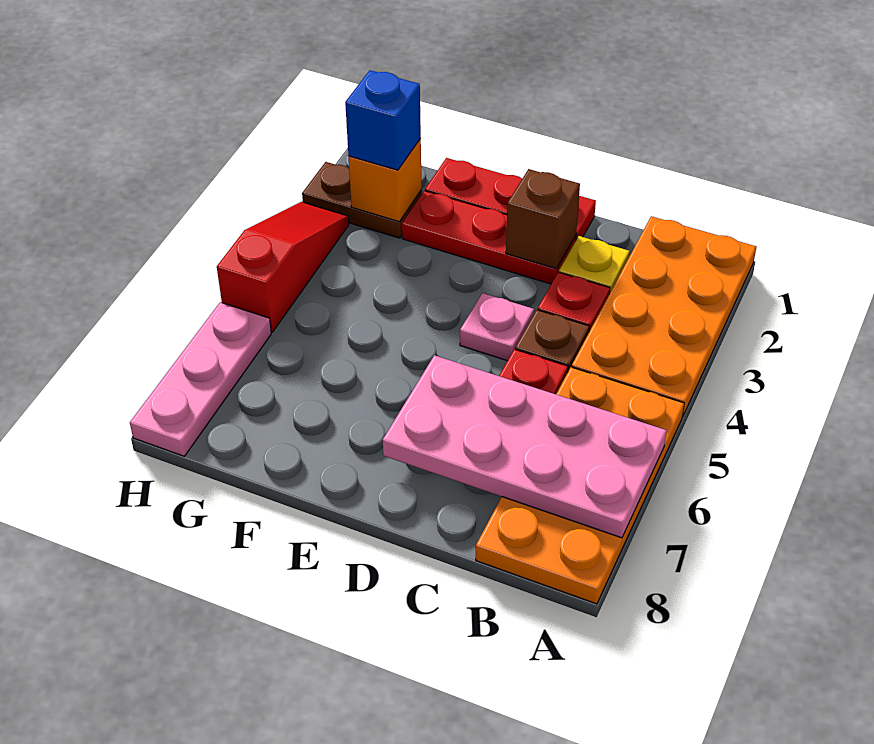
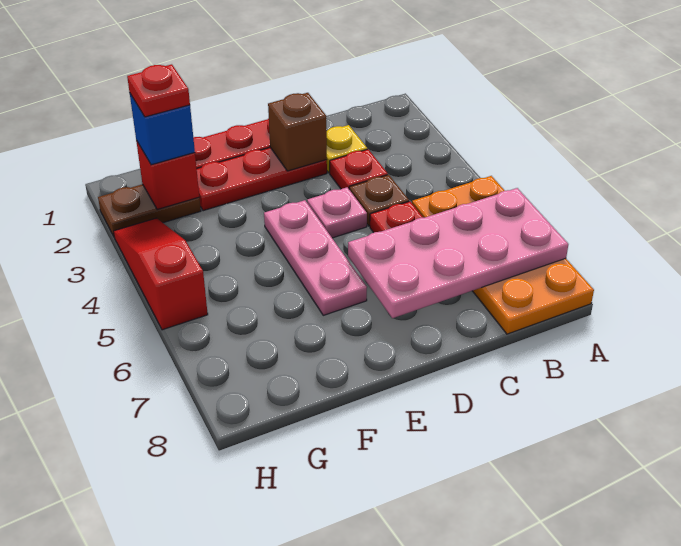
orange plate A1:B4 level 1 -> none
orange brick G2 level 2 -> red brick G2 level 2
none -> red plate G2 level 4
pink plate H6:H8 level 1 -> pink plate E4:E6 level 1

